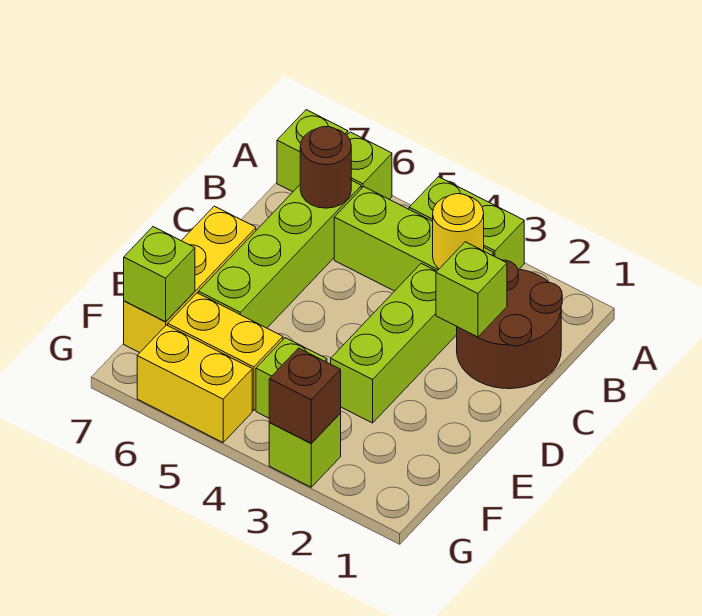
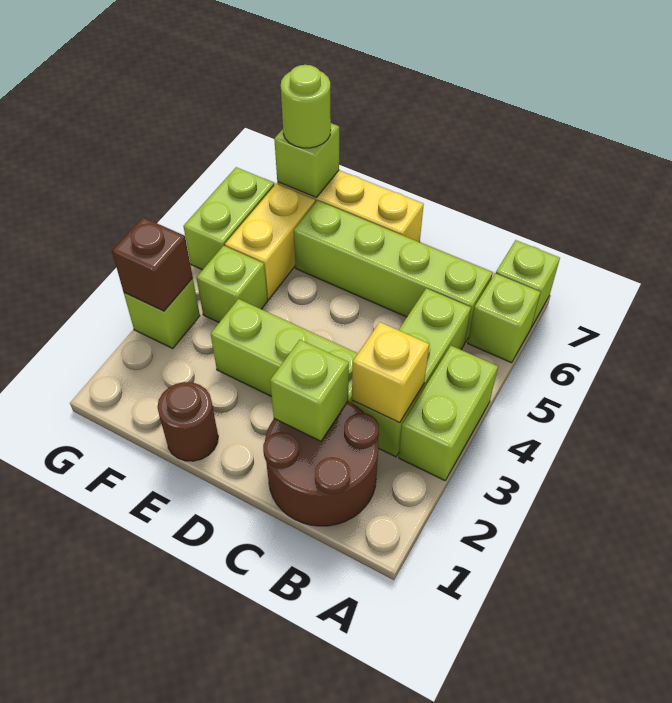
yellow round brick B3 level 2 -> yellow brick B3 level 2
brown round brick B6 level 2 -> brown round brick E1 level 1
none -> lime round brick F7 level 3
yellow brick G5:G6 level 1 -> lime brick G5:G6 level 1

